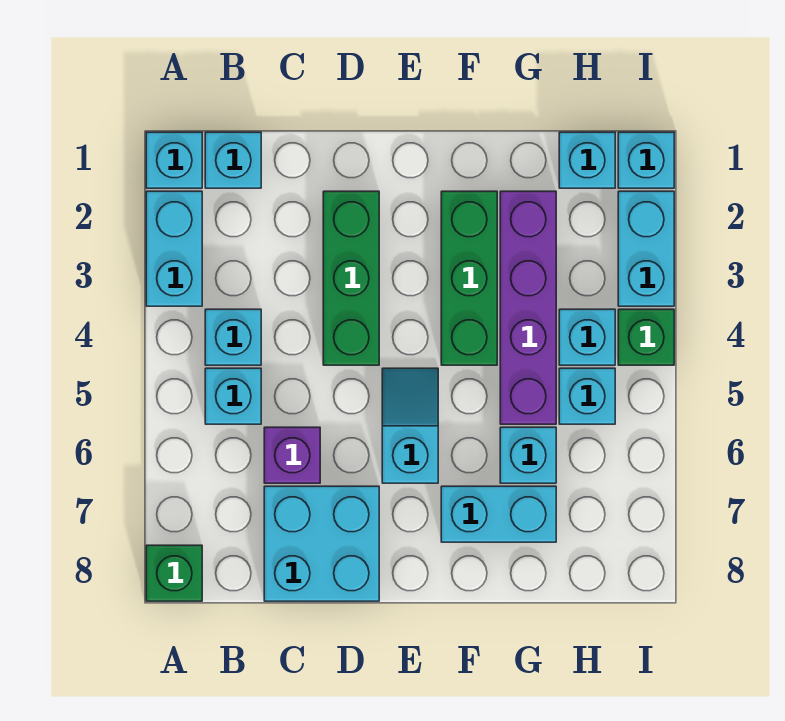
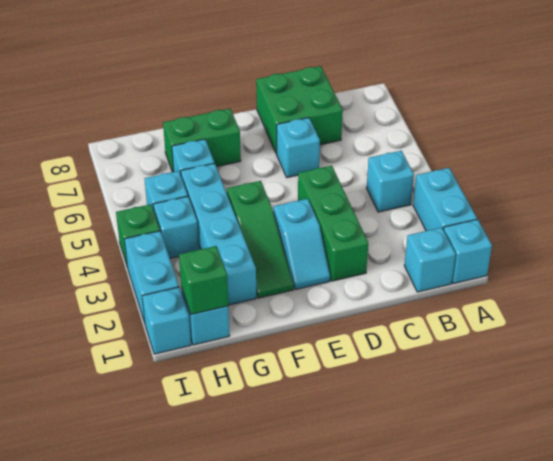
green brick A8 level 1 -> green brick H1 level 2
cyan brick B5 level 1 -> cyan brick D6 level 1
purple brick C6 level 1 -> none
cyan brick C7:D8 level 1 -> green brick C7:D8 level 1
cyan slope E5:E6 level 1 top 6 -> cyan slope E2:E3 level 1 top 3
green brick F2:F4 level 1 -> green slope F2:F4 level 1 top 4
cyan brick F7:G7 level 1 -> green brick F7:G7 level 1
purple brick G2:G5 level 1 -> cyan brick G2:G5 level 1

